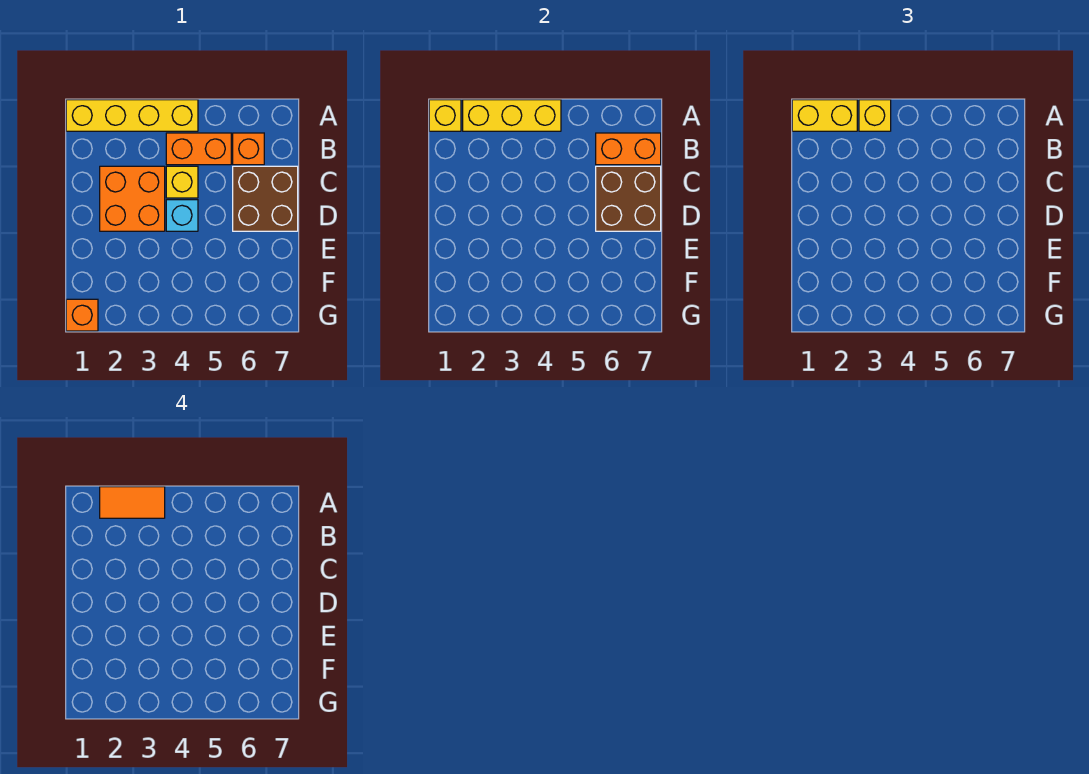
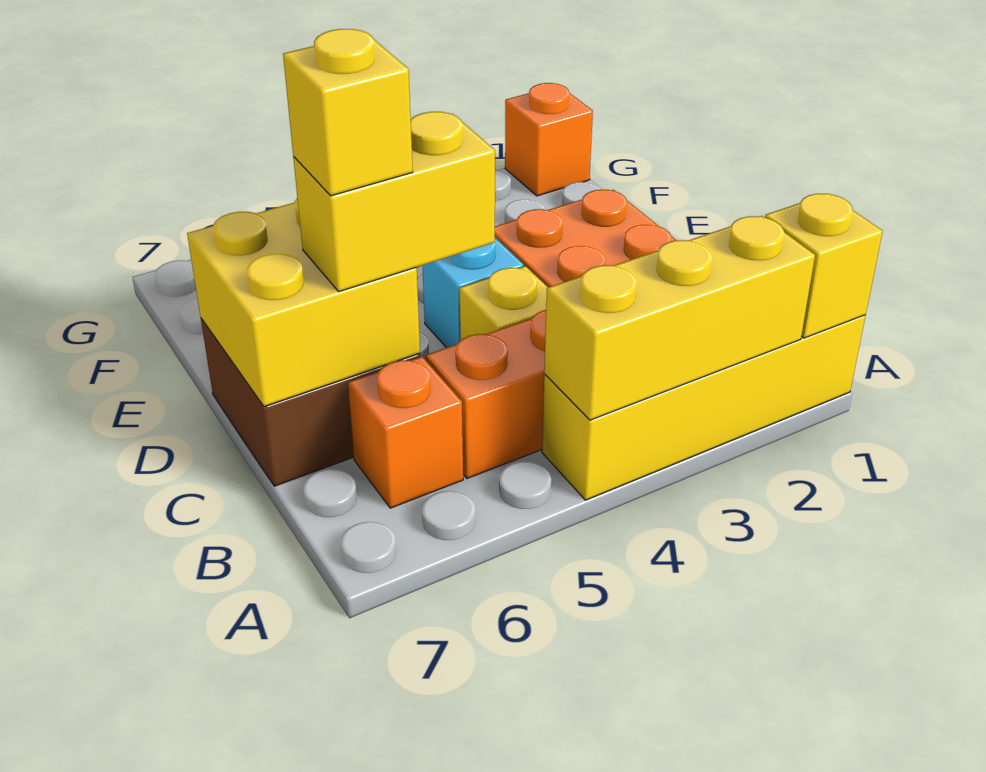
yellow brick A1:A2 level 3 -> yellow brick C5:C6 level 3
orange tile A2:A3 level 4 -> none
yellow brick A3 level 3 -> yellow brick C6 level 4
orange brick B6:B7 level 2 -> none
brown brick C6:D7 level 2 -> yellow brick C6:D7 level 2

